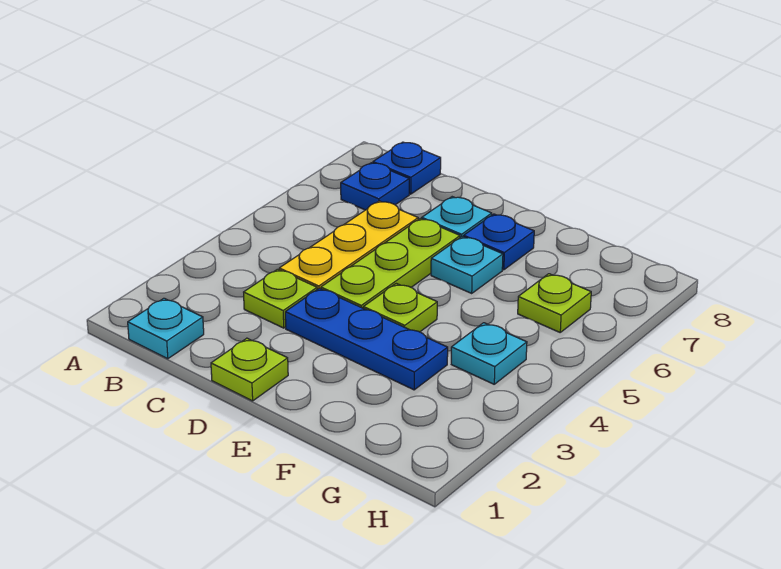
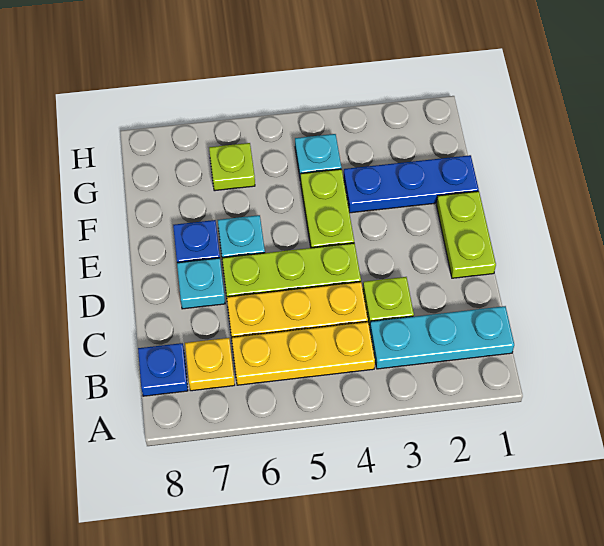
cyan plate B1 level 1 -> cyan plate B1:B3 level 1
none -> yellow plate B4:B6 level 1
blue plate B7 level 1 -> yellow plate B7 level 1
lime plate D1 level 1 -> lime plate D1:E1 level 1
blue plate D3:F3 level 1 -> blue plate F1:F3 level 1
lime plate E4 level 1 -> lime plate E4:F4 level 1

